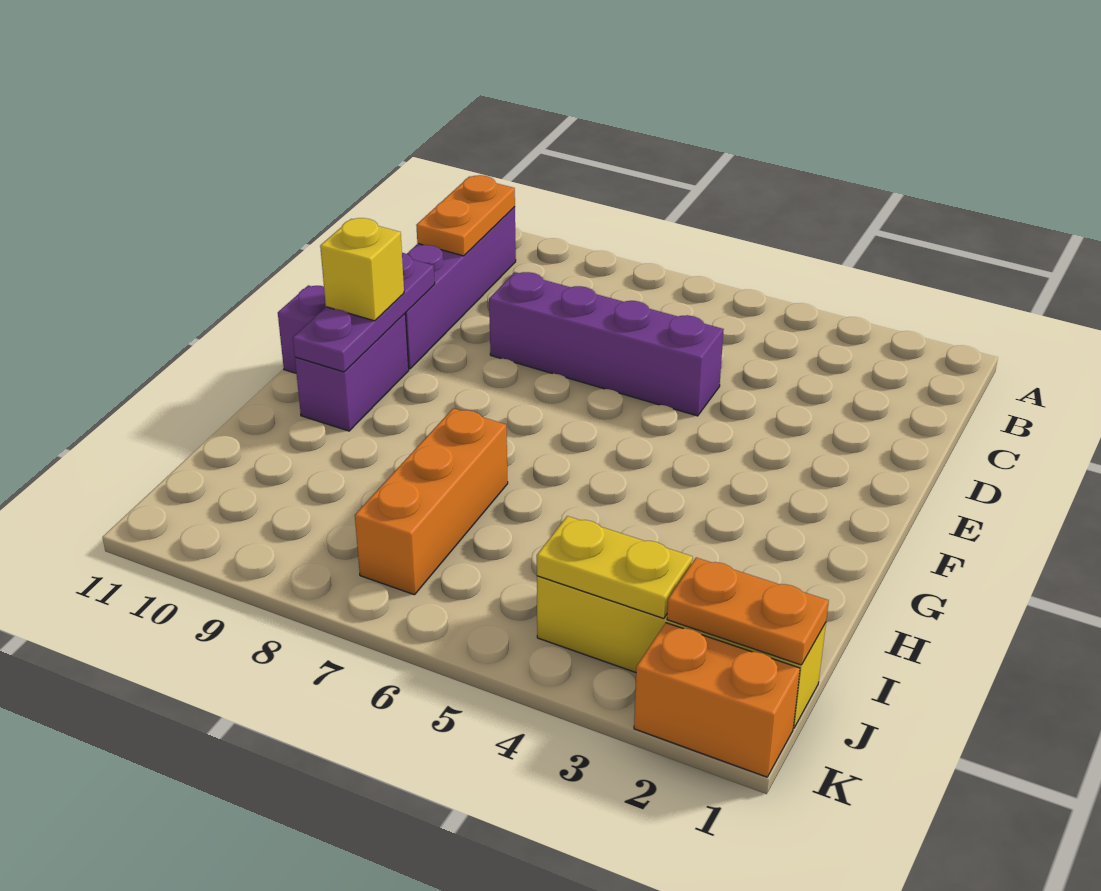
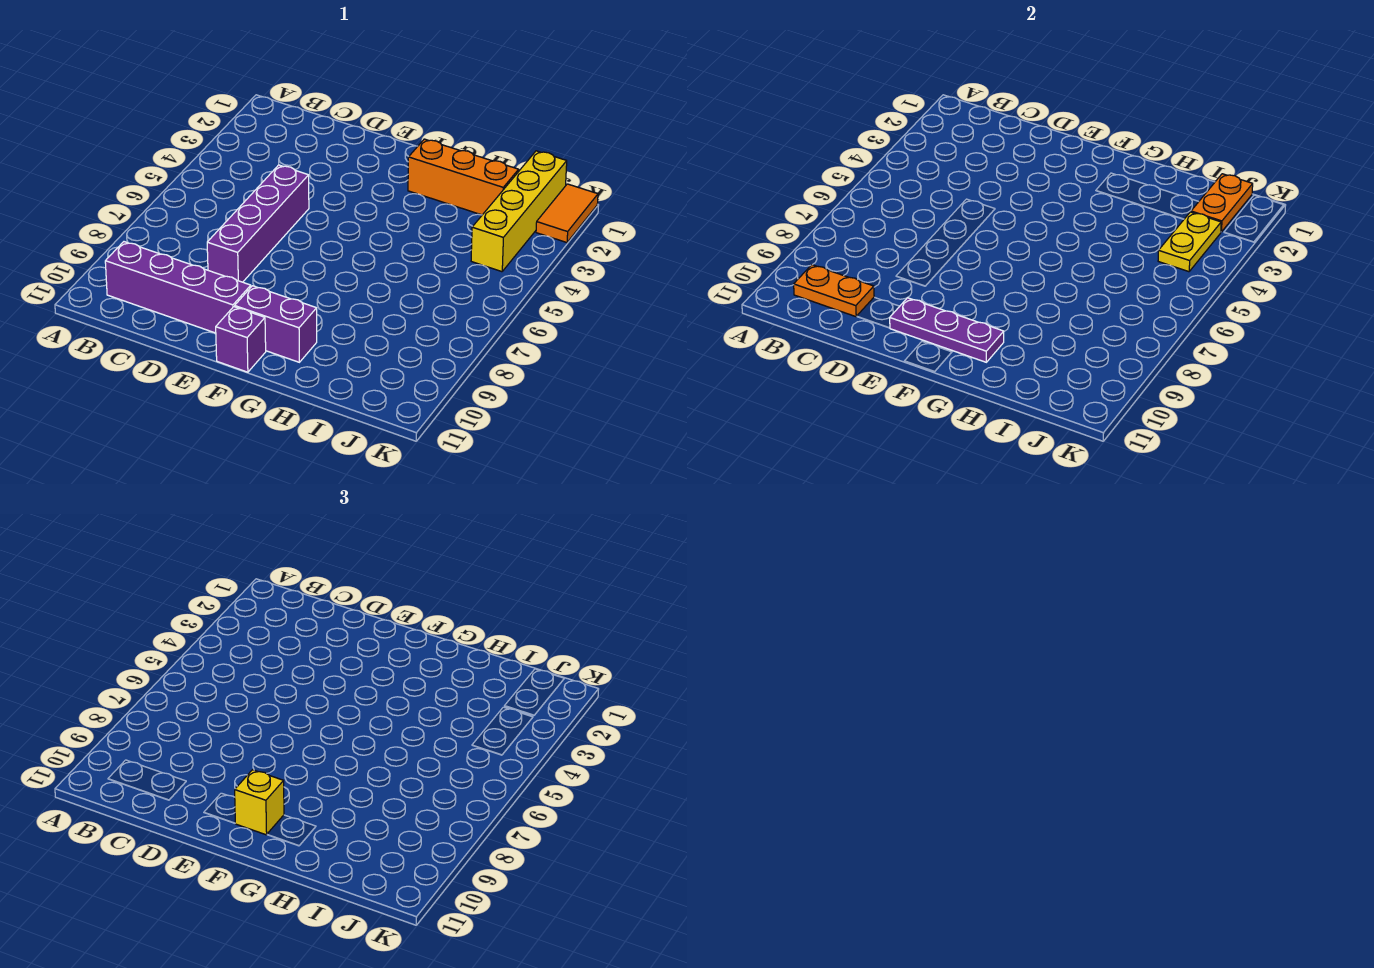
orange brick H7:J7 level 1 -> orange brick G2:I2 level 1
orange brick K1:K2 level 1 -> orange tile K1:K2 level 1

